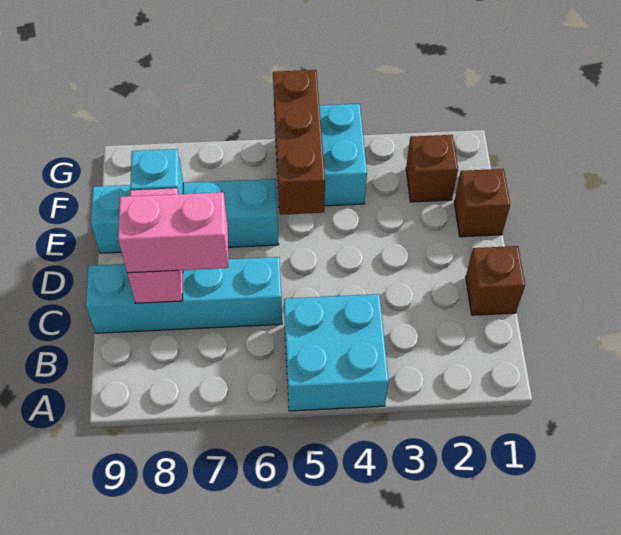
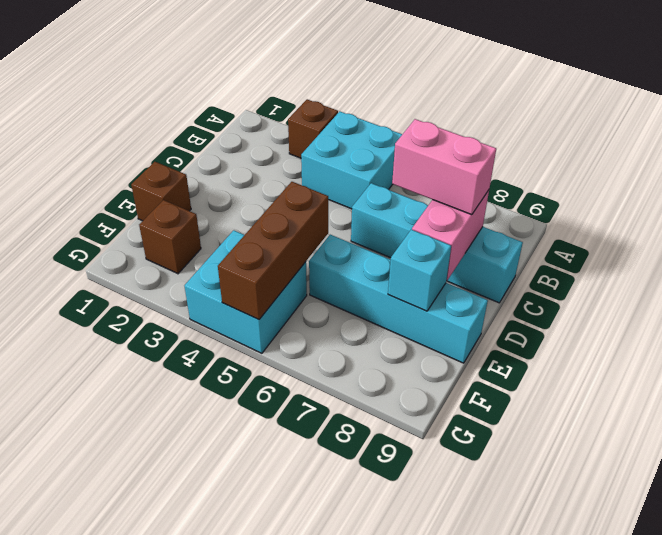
brown brick C1 level 1 -> brown brick A3 level 1

